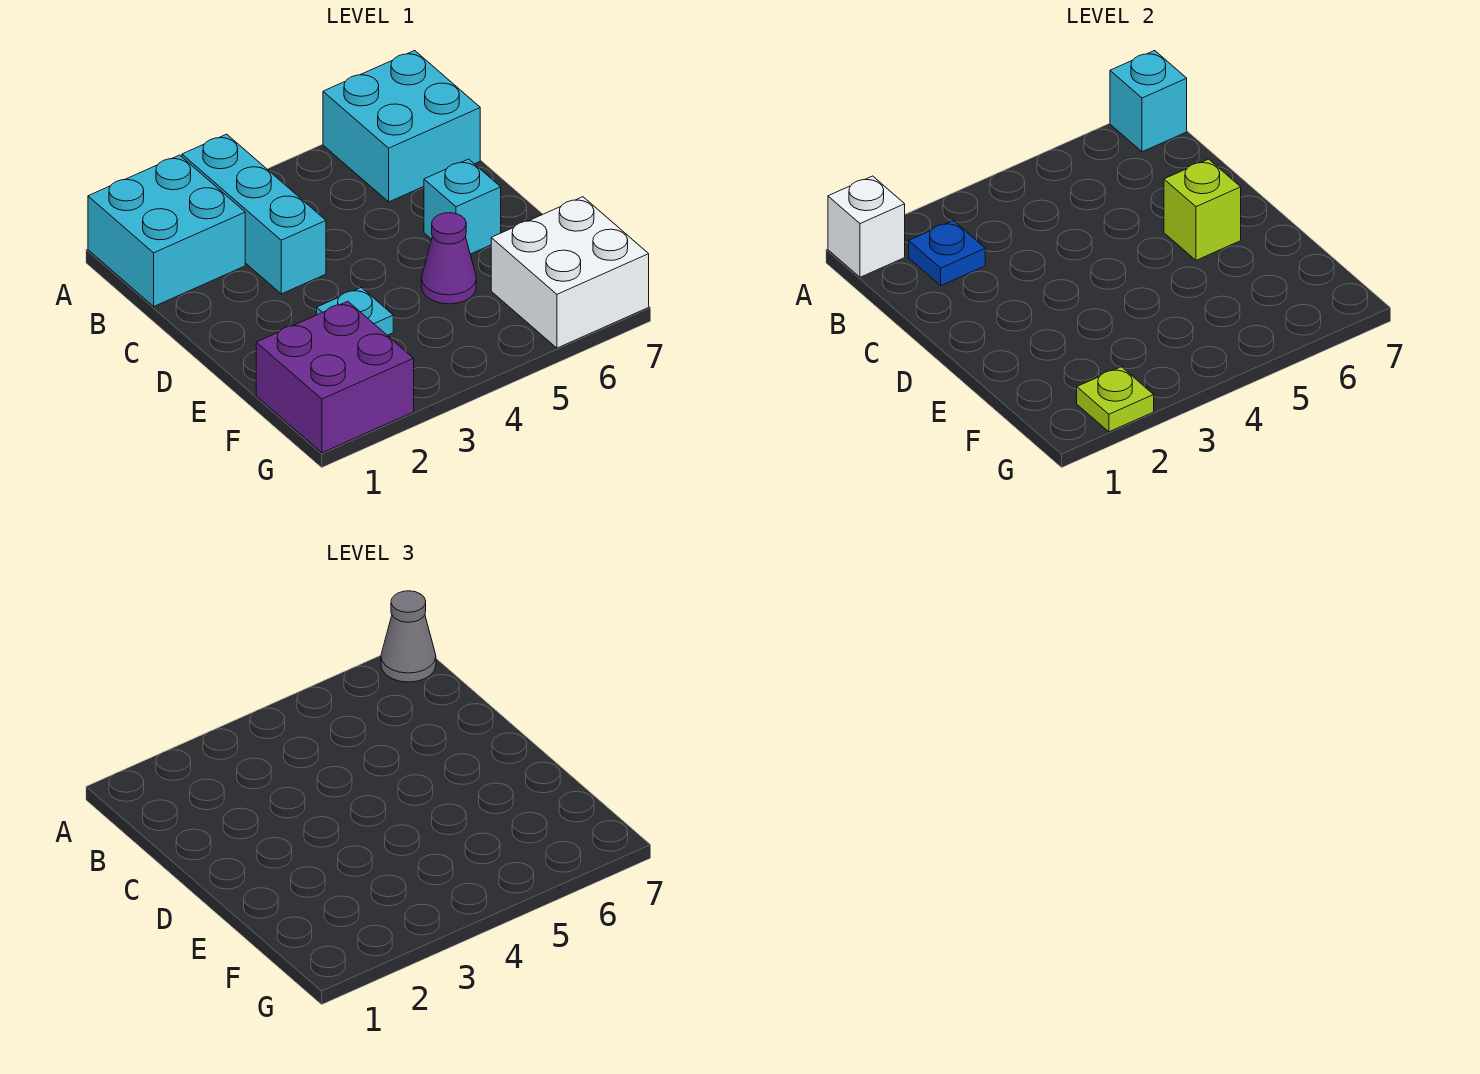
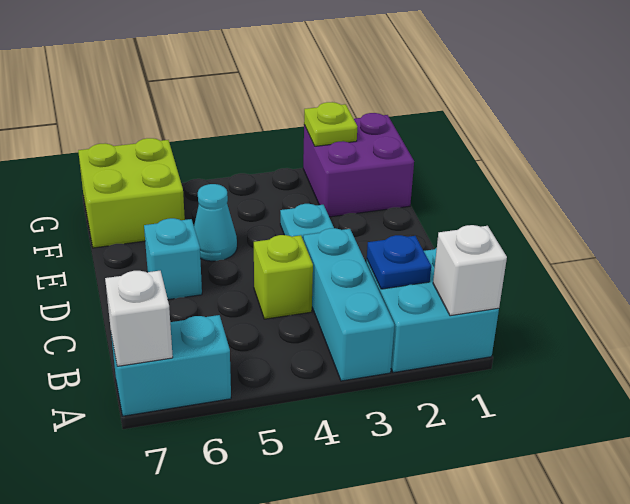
cyan brick A6:B7 level 1 -> cyan brick A6:A7 level 1
cyan brick A7 level 2 -> white brick A7 level 2
grey cone A7 level 3 -> none
lime brick D6 level 2 -> lime brick C4 level 1
purple cone E5 level 1 -> cyan cone E5 level 1
white brick F6:G7 level 1 -> lime brick F6:G7 level 1

